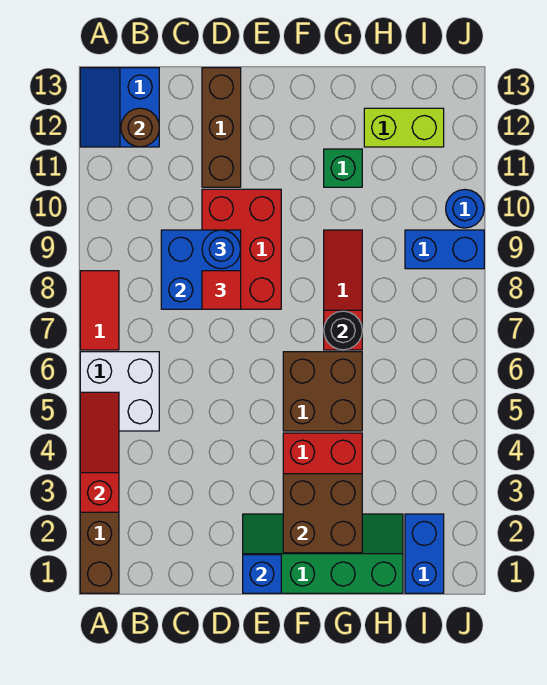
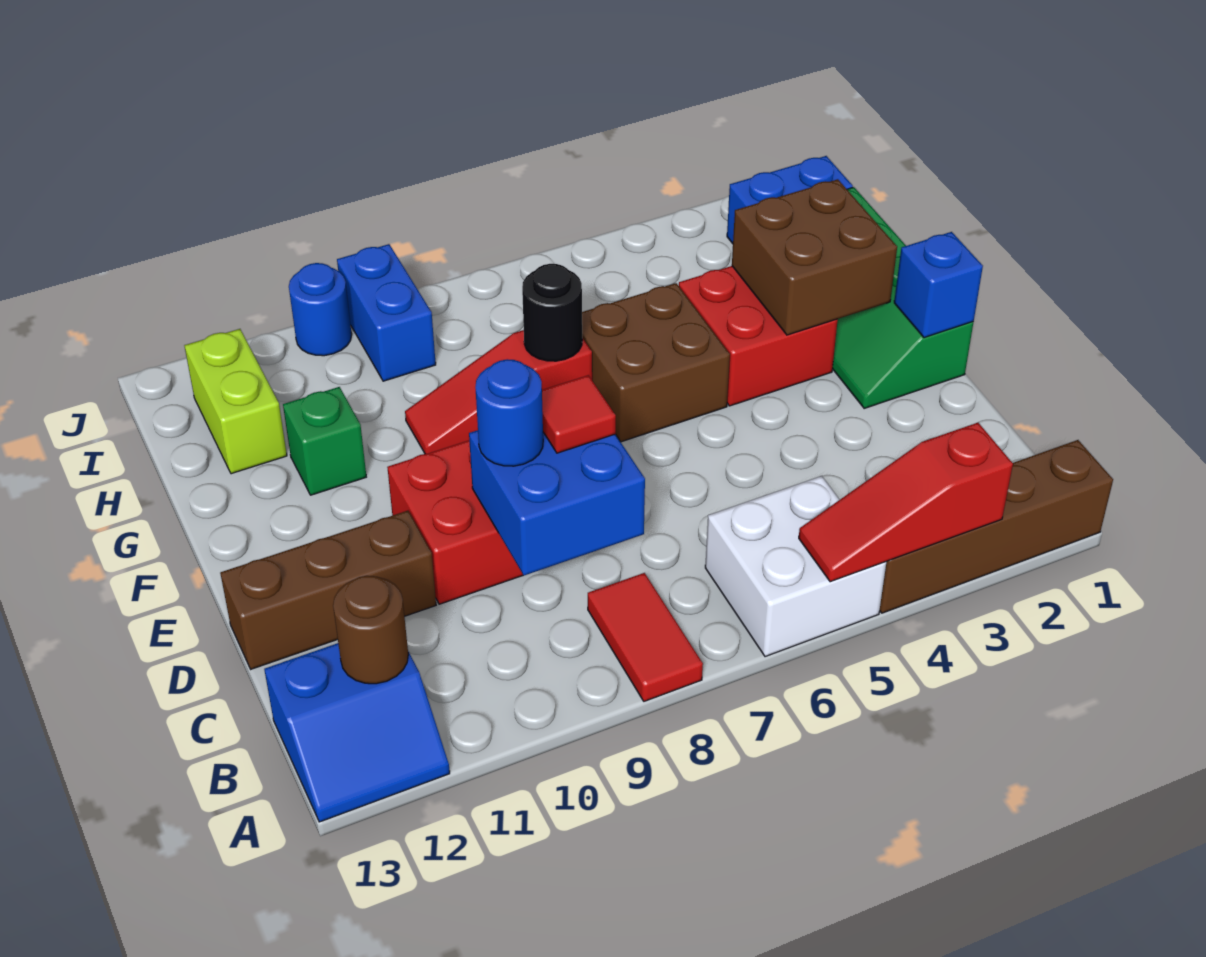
red tile A7:A8 level 1 -> red tile A8:B8 level 1

